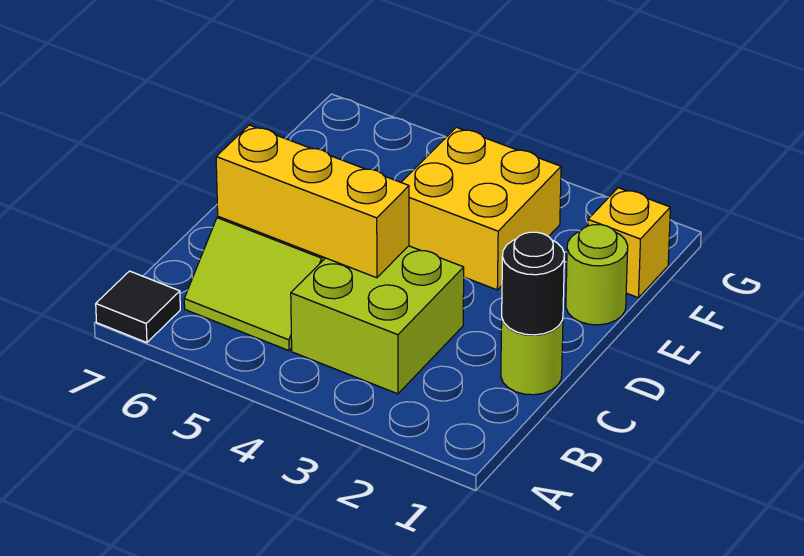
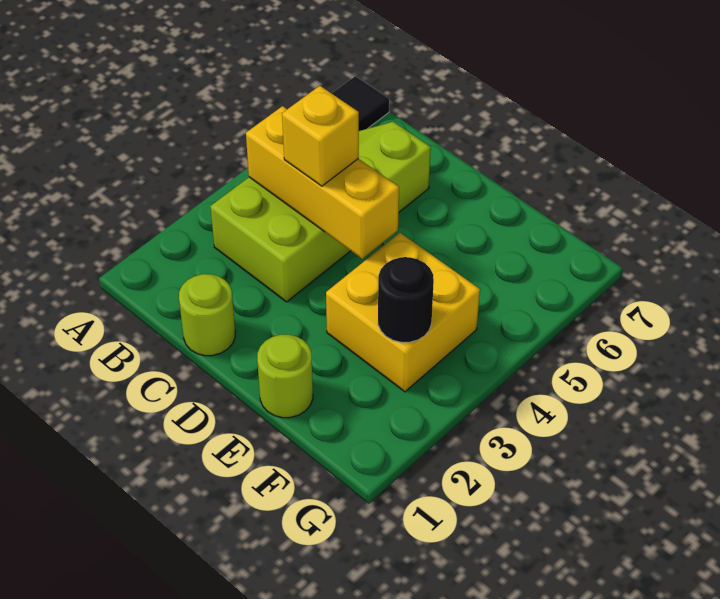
black round brick C1 level 2 -> black round brick F3 level 2
yellow brick C4:C6 level 2 -> yellow brick B4:D4 level 2
yellow brick F1 level 1 -> yellow brick C4 level 3

